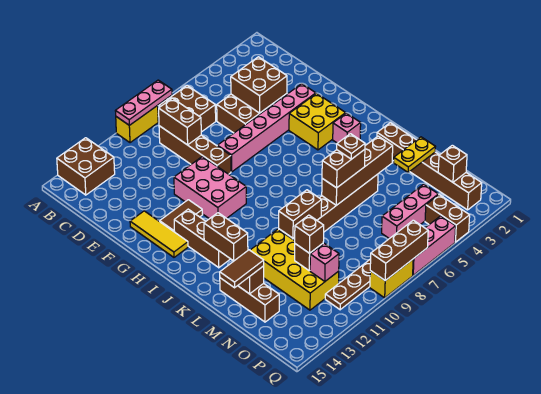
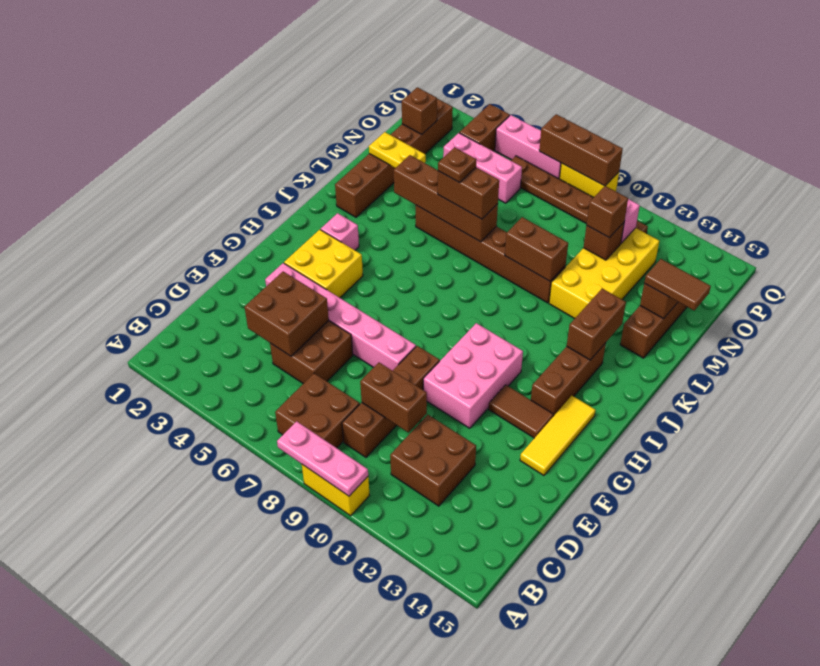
brown brick A13:B14 level 1 -> brown brick C11:D12 level 1
brown brick C9:D9 level 2 -> brown brick D9:D10 level 2

